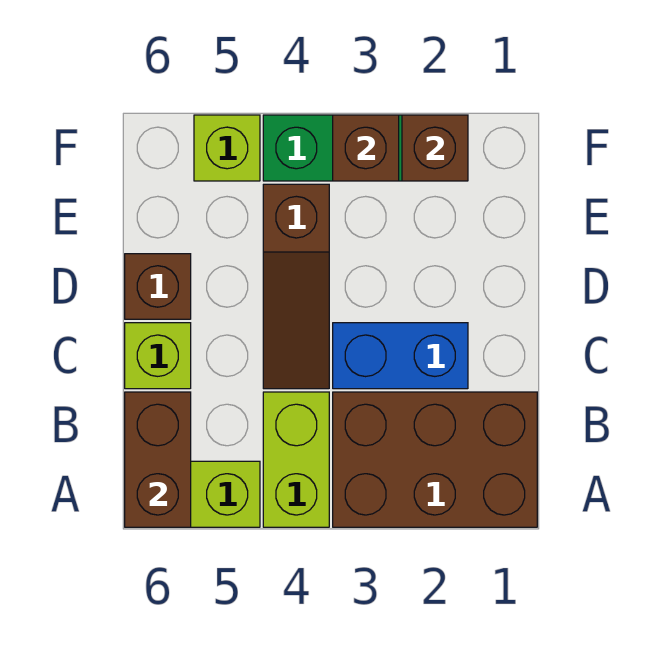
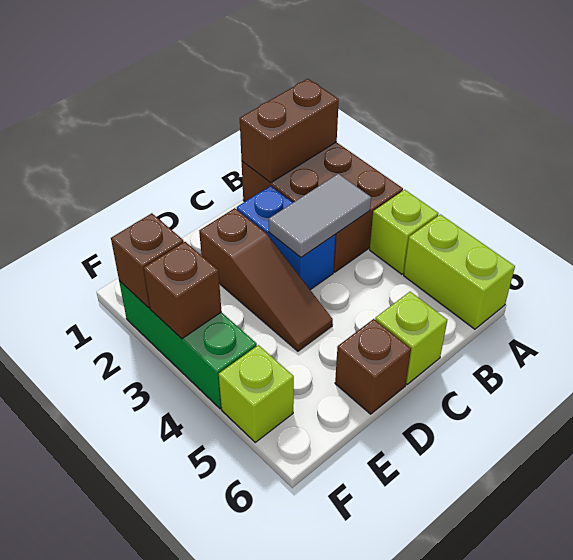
lime brick A4:B4 level 1 -> lime brick A4 level 1
brown brick A6:B6 level 2 -> brown brick A1:B1 level 2
none -> grey tile B3:C3 level 2
brown slope C4:E4 level 1 top E -> brown slope D2:D4 level 1 top 2

